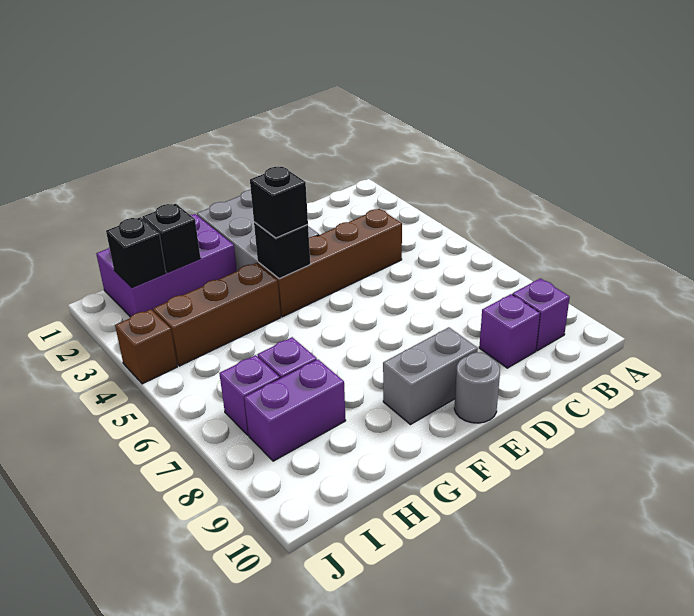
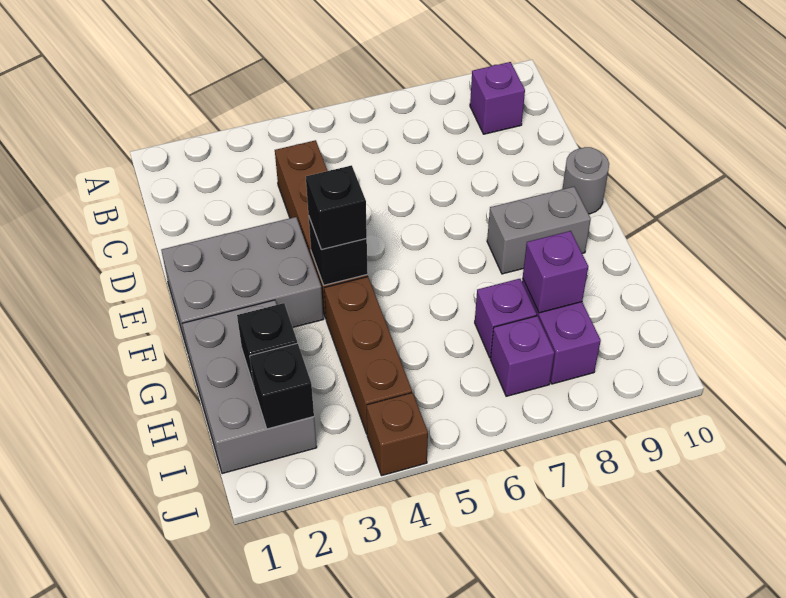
purple brick C9 level 1 -> purple brick H8 level 2
grey brick E9:F9 level 1 -> grey brick F8:F9 level 1
purple brick G1:I2 level 1 -> grey brick G1:I2 level 1

